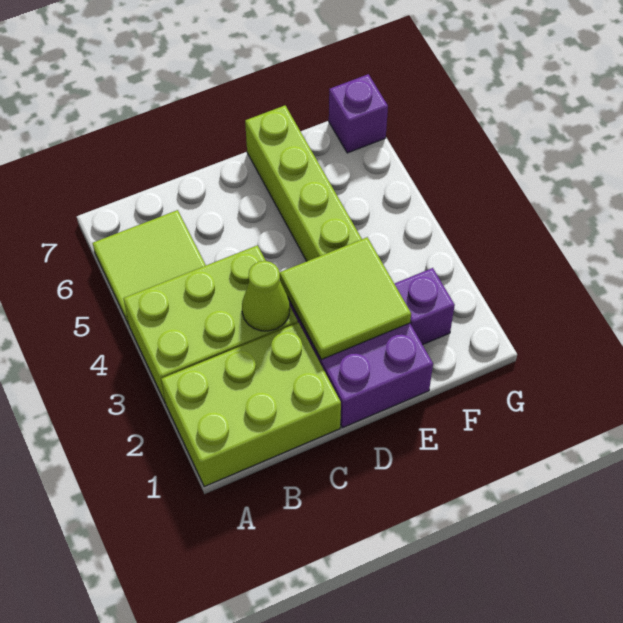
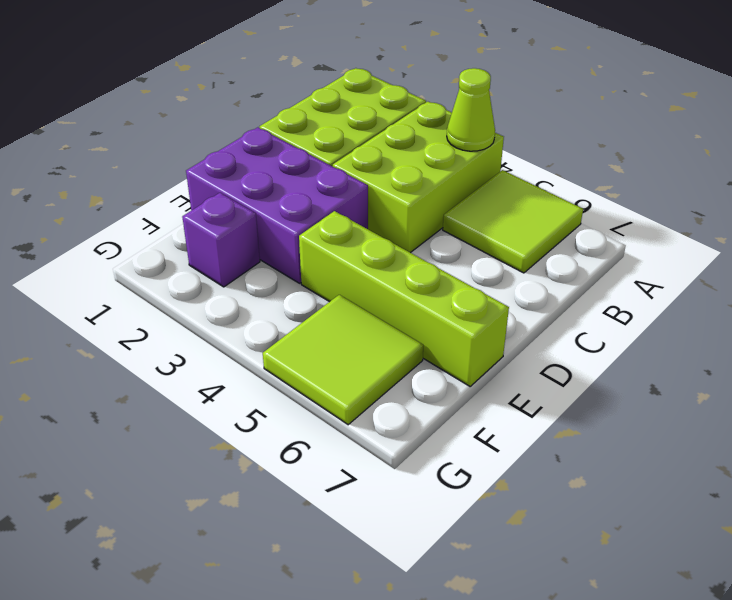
lime cone C3 level 2 -> lime cone A4 level 2
lime tile D2:E3 level 2 -> lime tile F5:G6 level 1
purple brick G7 level 1 -> none

